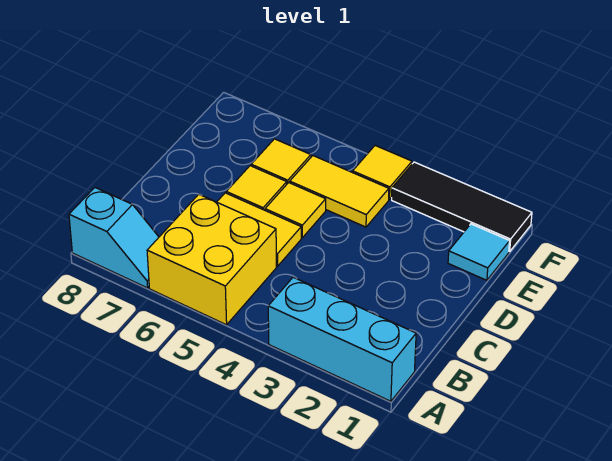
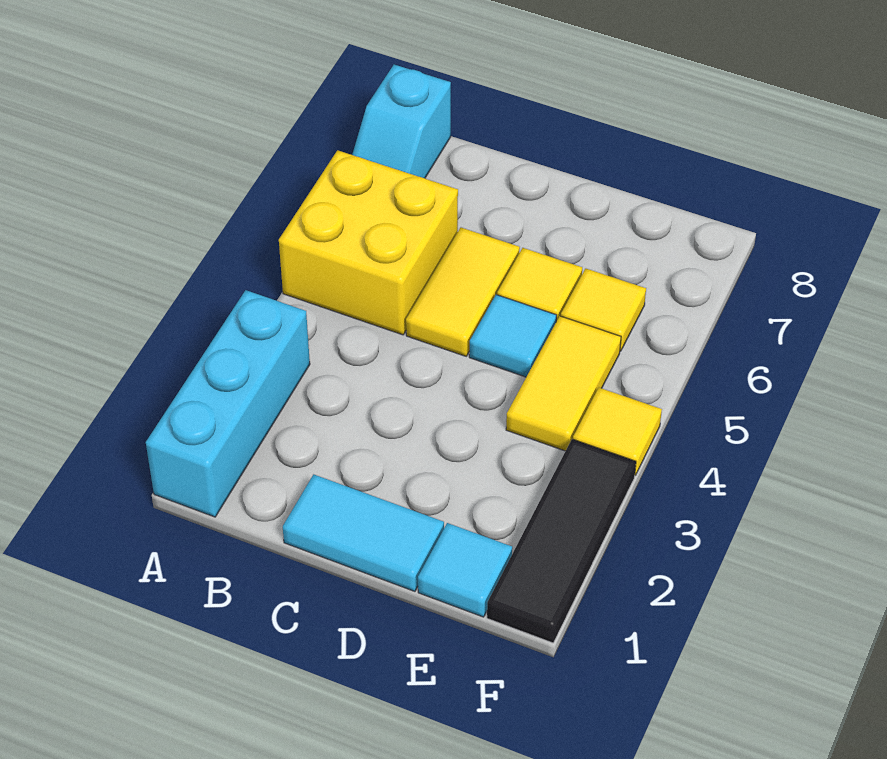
none -> cyan tile C1:D1 level 1
yellow tile D5 level 1 -> cyan tile D5 level 1

